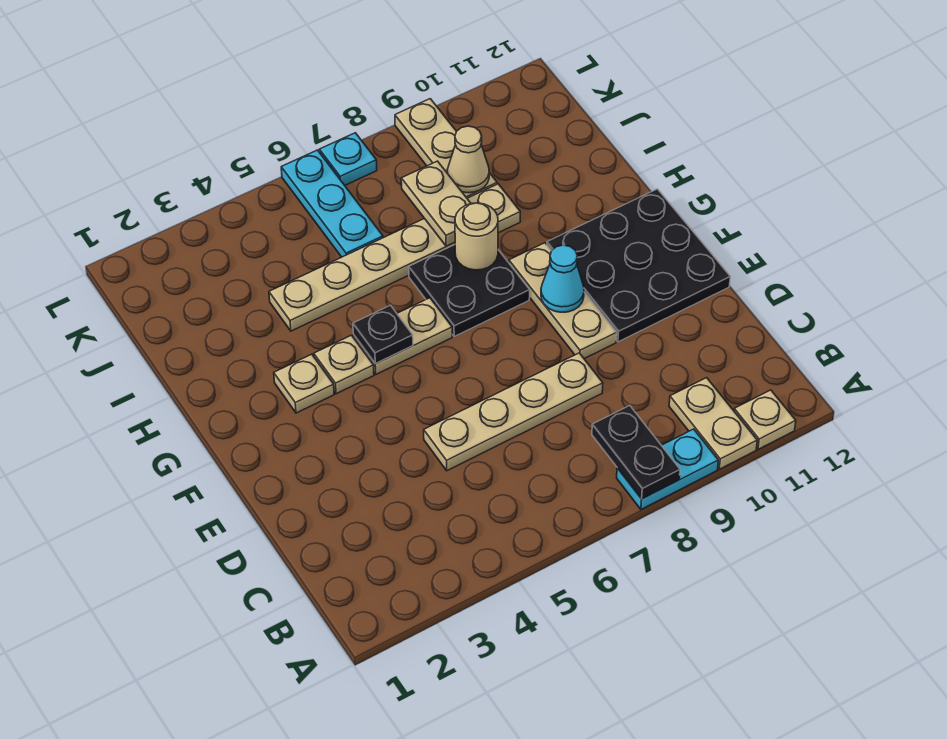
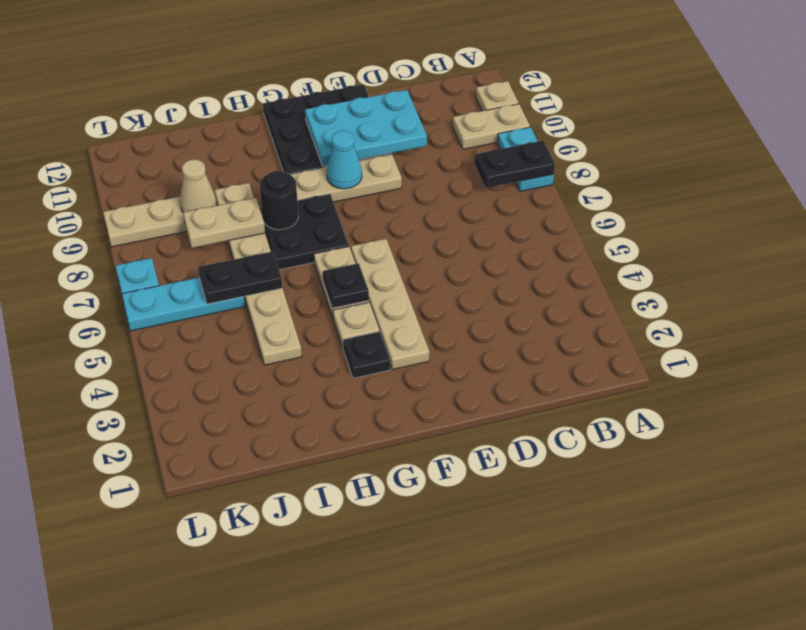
tan plate D5:D8 level 1 -> tan plate F3:F6 level 1
none -> cyan plate D10:F11 level 2
tan plate G3 level 1 -> black plate G3 level 1
tan round brick H8 level 2 -> black round brick H8 level 2
none -> black plate I6:J6 level 2

